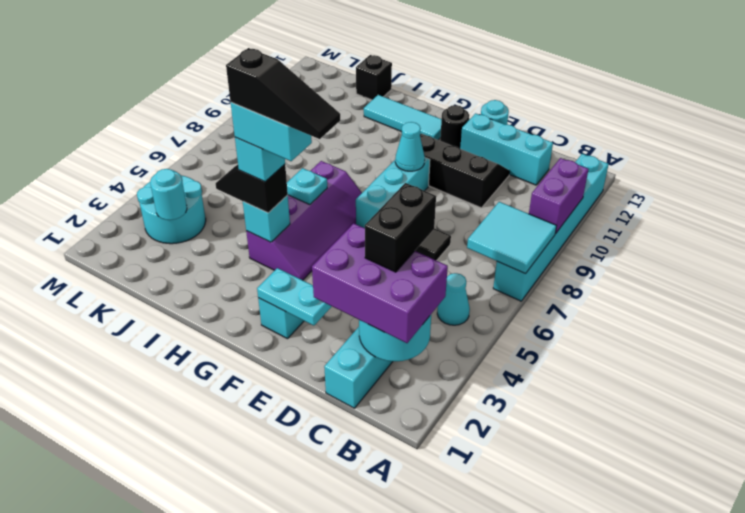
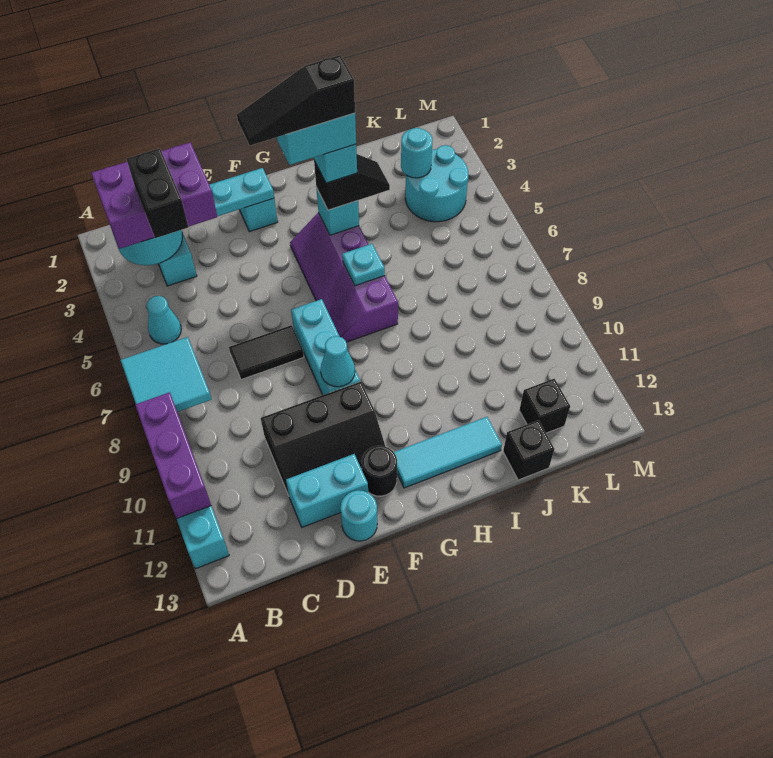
purple brick A9:A10 level 2 -> purple brick A9:A11 level 2
cyan brick C12:E12 level 1 -> cyan brick D12:E12 level 1
none -> black brick K12 level 1

